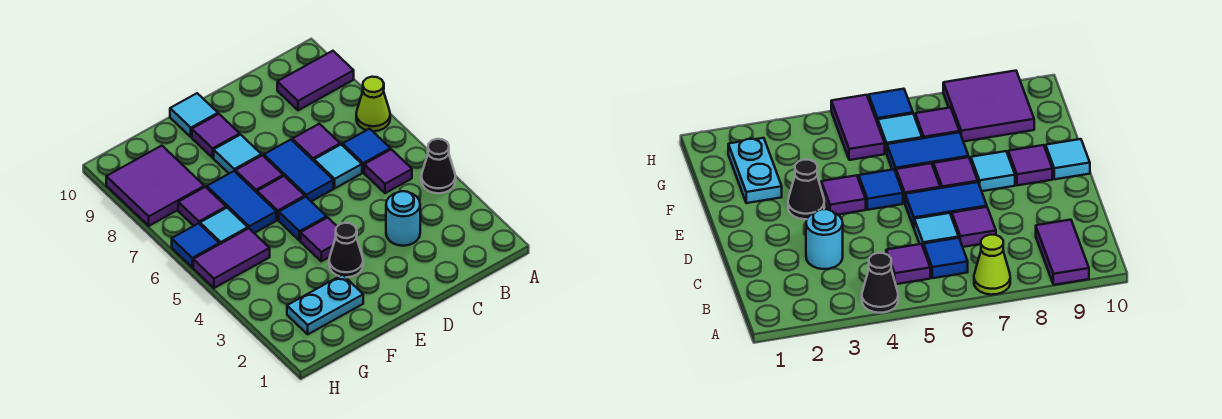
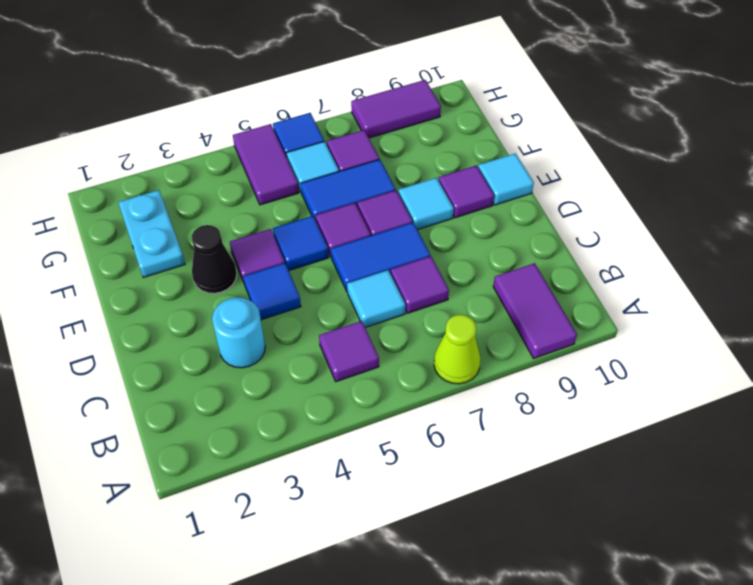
black cone A4 level 1 -> none
blue tile B6 level 1 -> blue tile D4 level 1
purple tile G8:H9 level 1 -> purple tile H8:H9 level 1

